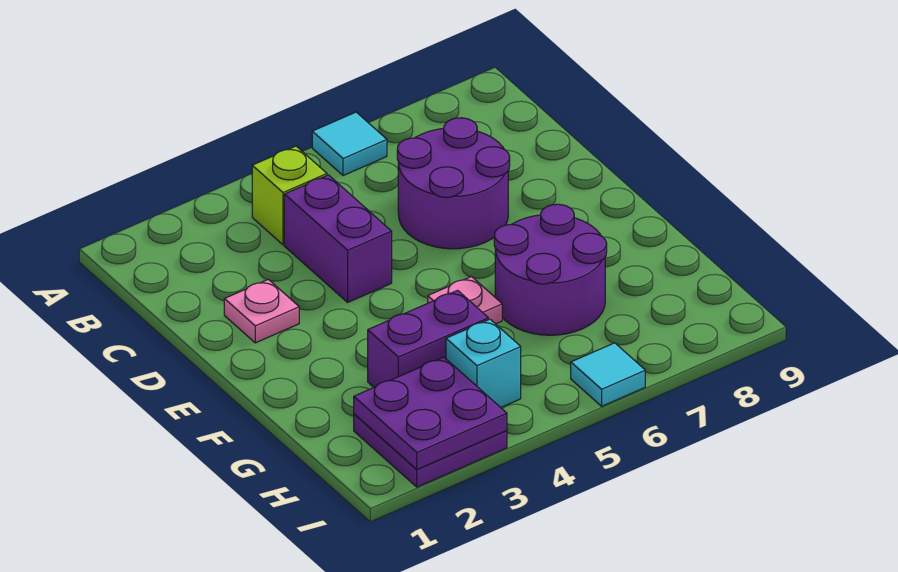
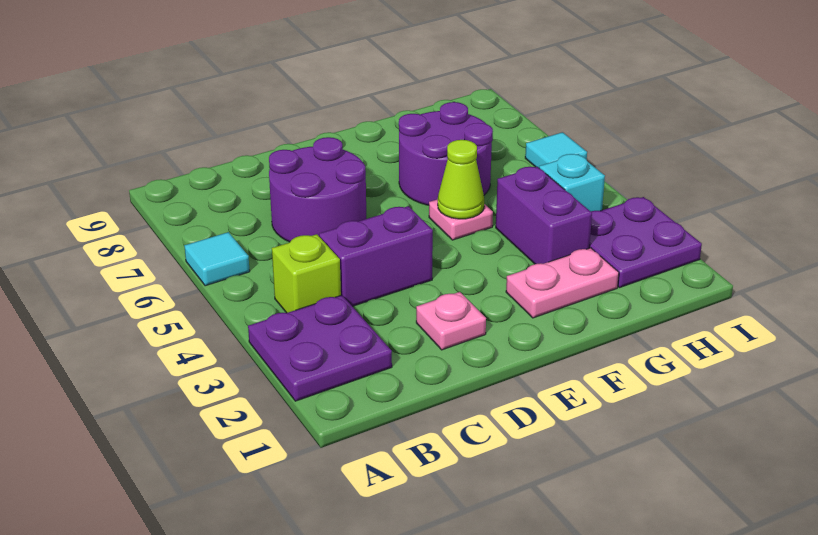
none -> pink plate F2:G2 level 1
none -> lime cone F5 level 2
purple plate H2:I3 level 2 -> purple plate A2:B3 level 1

